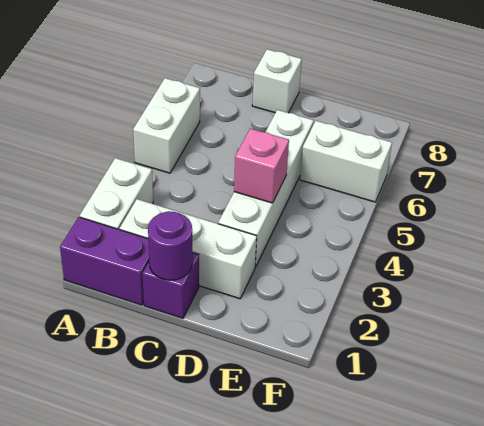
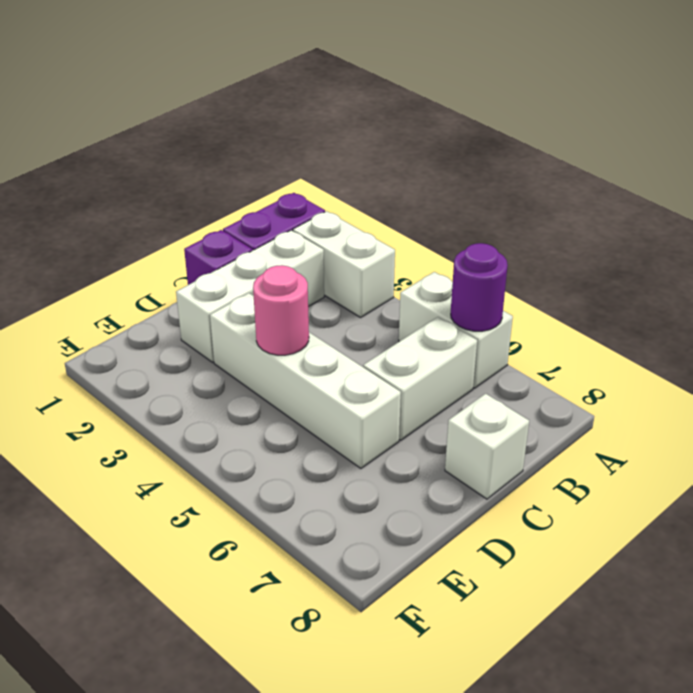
purple round brick C1 level 2 -> purple round brick A6 level 2
pink brick D4 level 2 -> pink round brick D4 level 2
white brick E6:F6 level 1 -> white brick B6:C6 level 1

